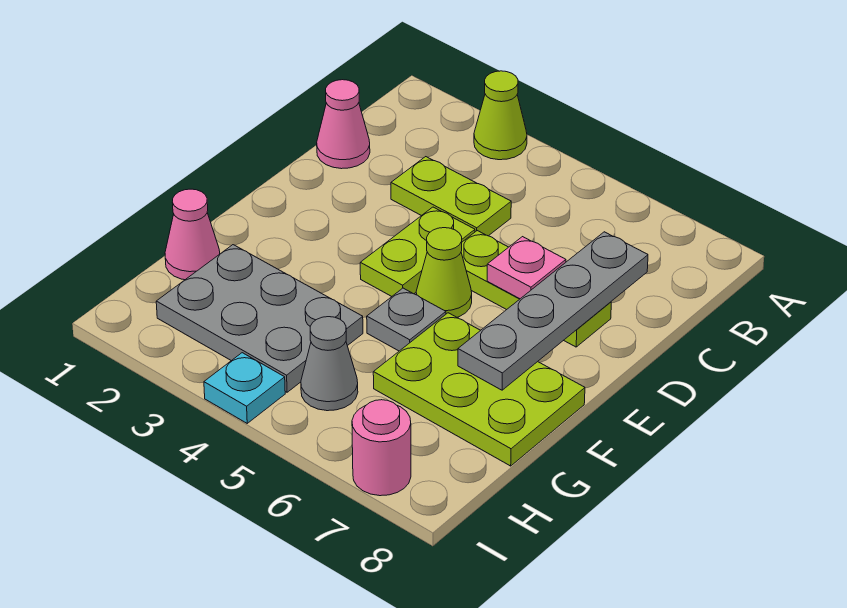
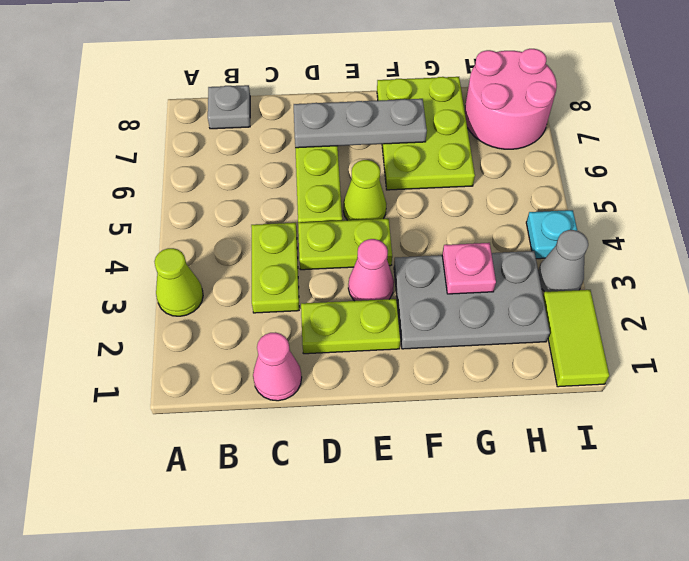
grey plate C7:F7 level 2 -> grey plate D7:F7 level 2
none -> lime plate D2:E2 level 1
pink plate D6 level 2 -> pink plate G3 level 2
grey plate F5 level 1 -> grey plate B8 level 1
pink cone G1 level 1 -> pink cone E3 level 1
grey plate G2:H4 level 1 -> grey plate F2:H3 level 1
grey cone H5 level 1 -> grey cone I3 level 1
none -> lime tile I1:I2 level 1
pink round brick I7 level 1 -> pink round brick H7:I8 level 1

